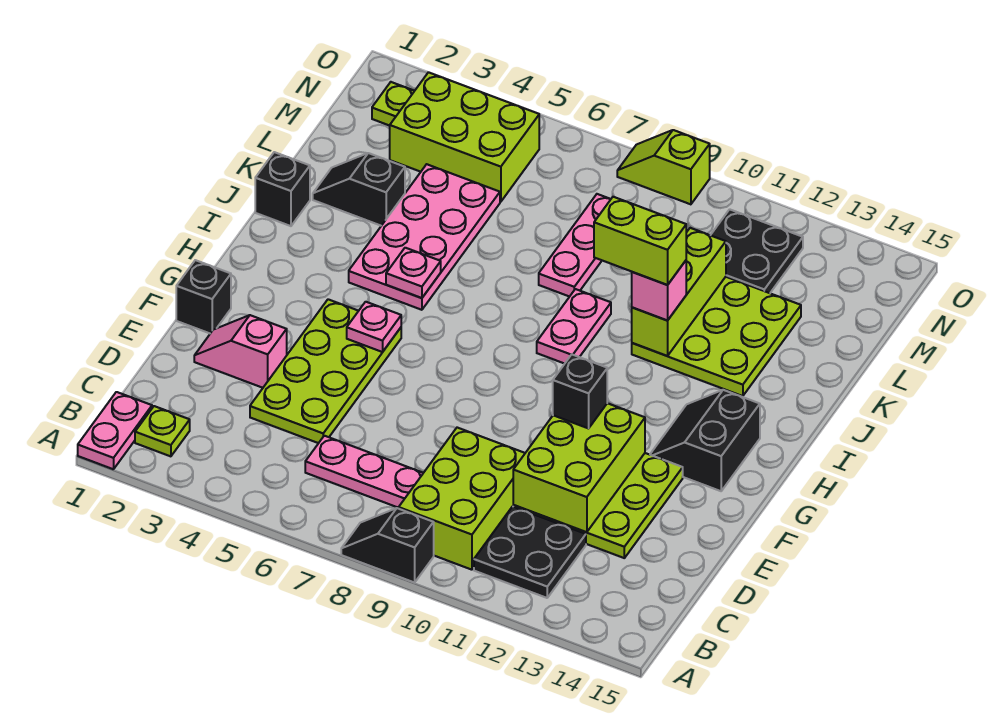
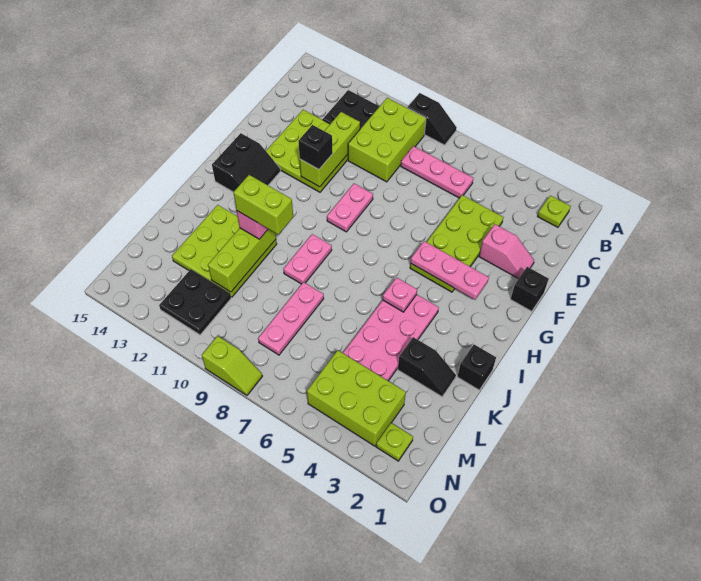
pink plate A1:B1 level 1 -> pink plate F9:G9 level 1
lime brick D11:F12 level 2 -> lime brick D11:F11 level 2
pink plate G5 level 2 -> pink plate G3:G5 level 2

